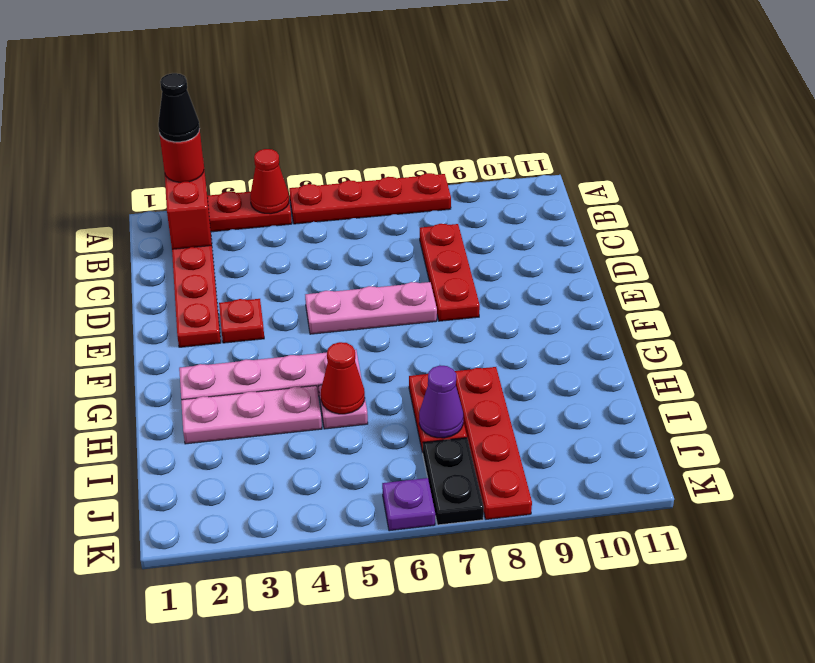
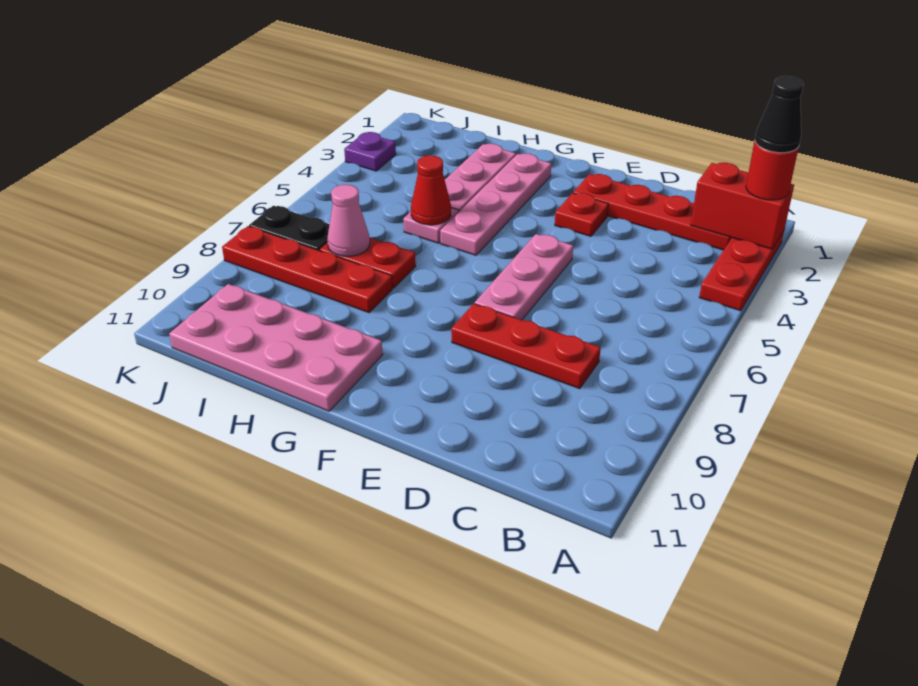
red cone A4 level 2 -> none
red plate A5:A8 level 1 -> none
none -> pink plate G10:J11 level 1
purple cone I7 level 2 -> pink cone I7 level 2
purple plate K6 level 1 -> purple plate K3 level 1

